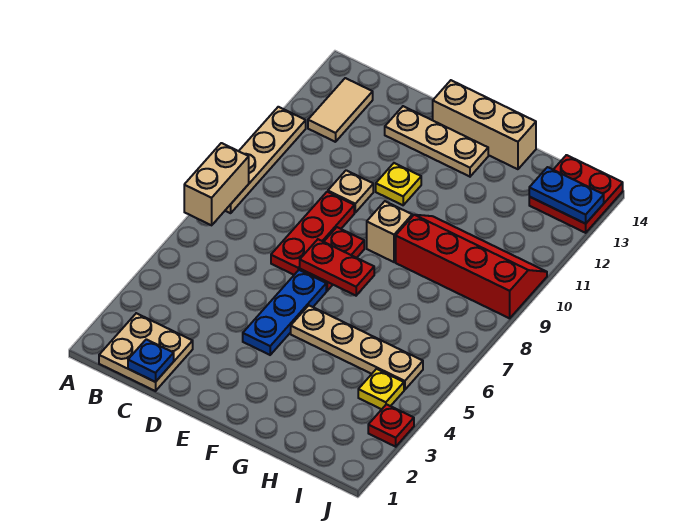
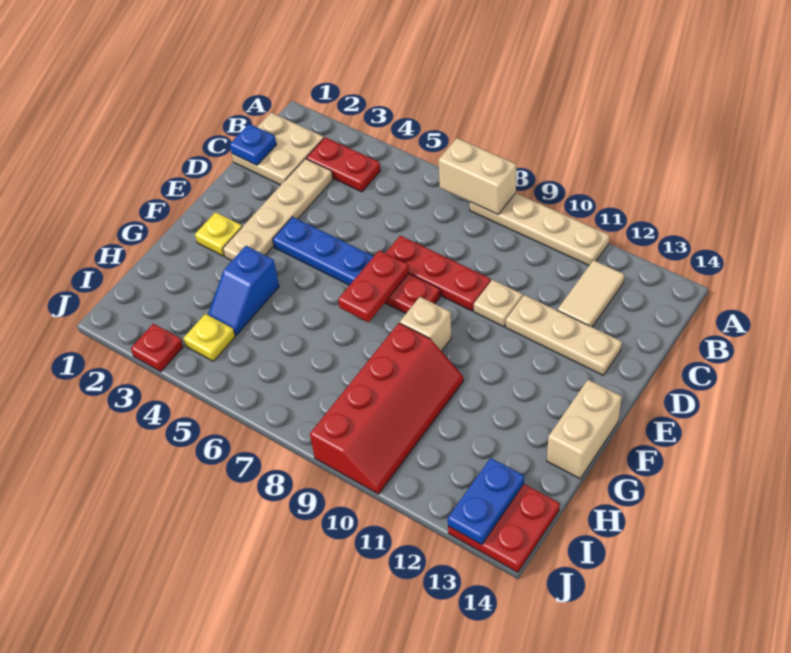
none -> red plate B3:B4 level 1
tan tile B12:B13 level 1 -> tan tile B12:C12 level 1
tan plate D13:F13 level 1 -> tan plate D11:D13 level 1
yellow plate E11 level 1 -> yellow plate F2 level 1
tan brick E14:G14 level 1 -> tan brick F14:G14 level 1
tan plate F5:I5 level 1 -> tan plate C3:F3 level 1
none -> blue slope G4:H4 level 1 top G

